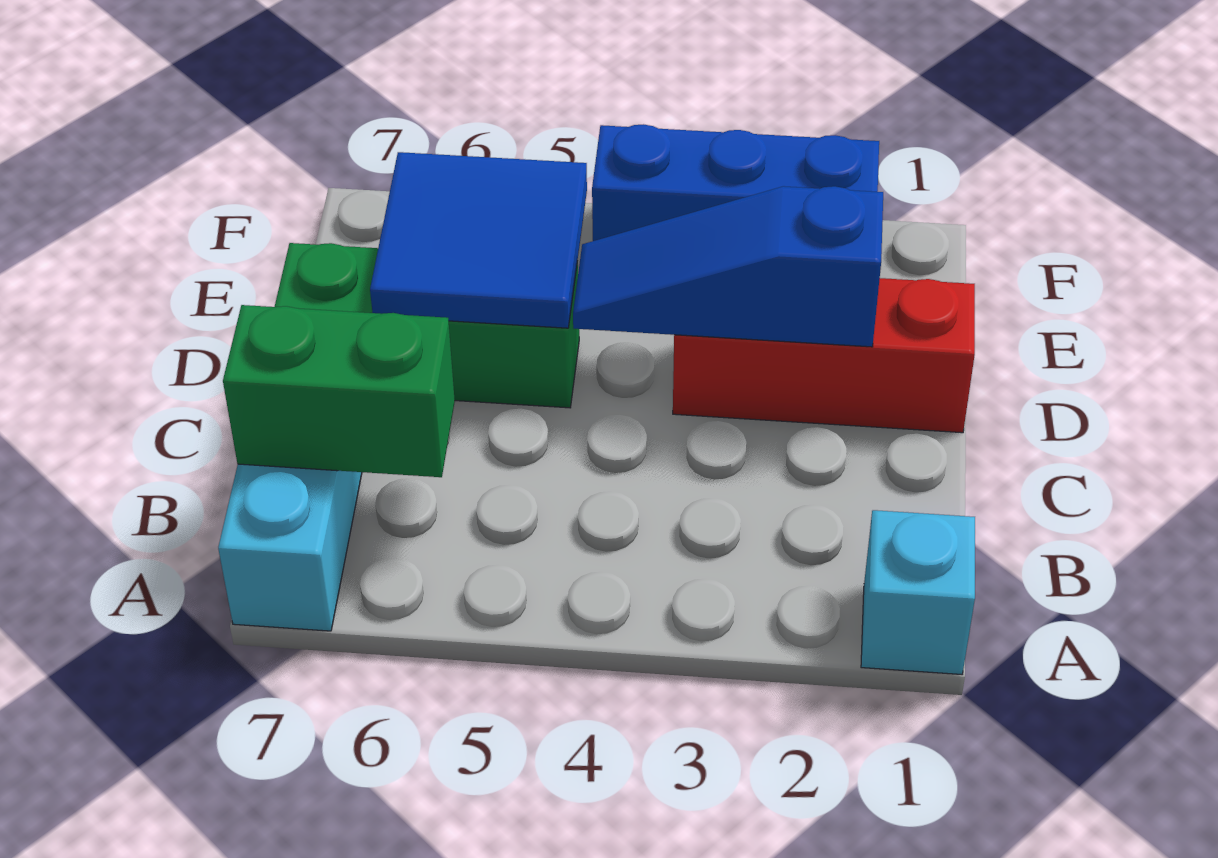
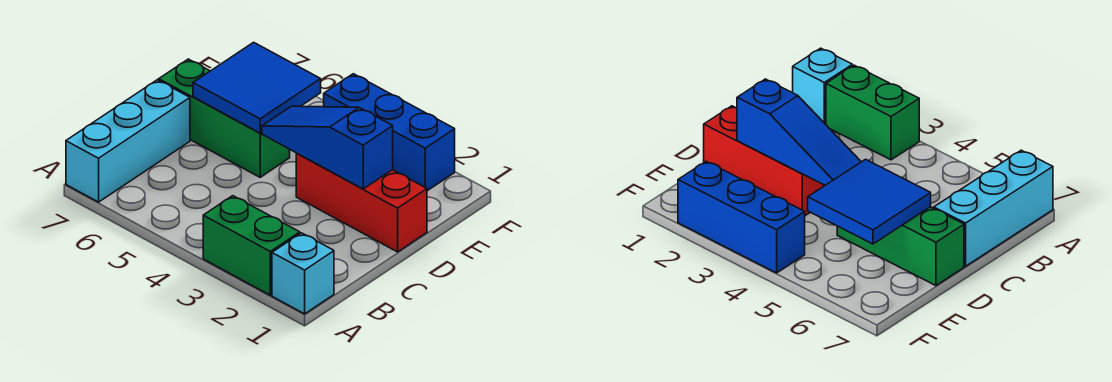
green brick B6:B7 level 2 -> green brick A2:A3 level 1

